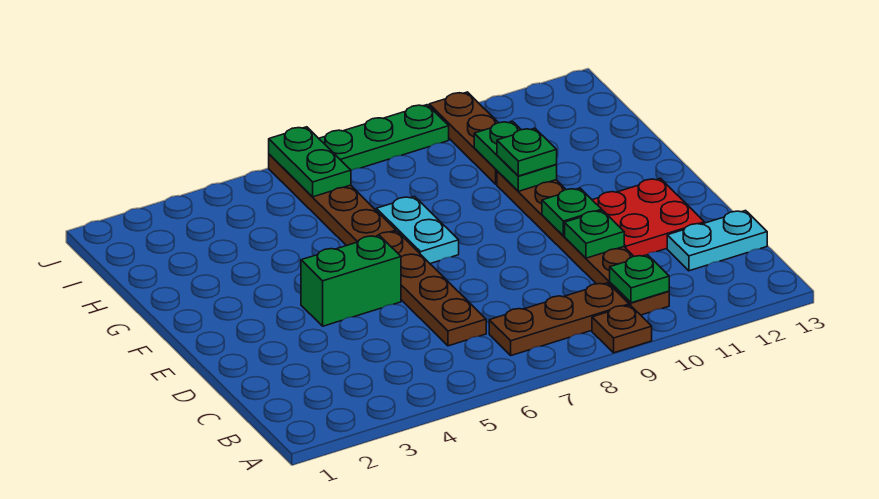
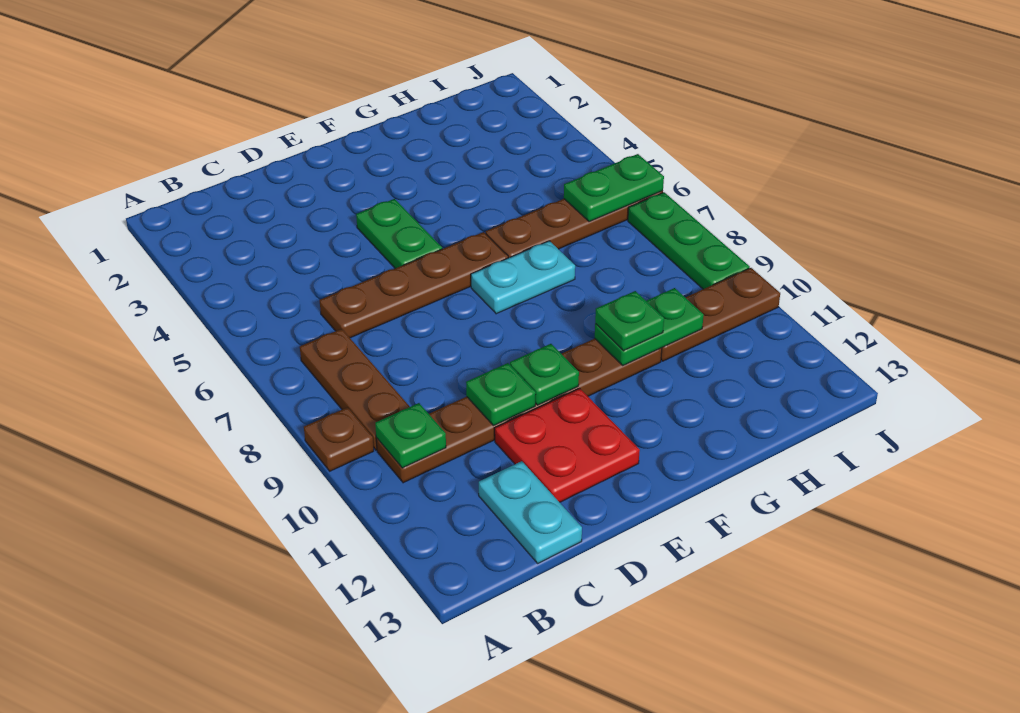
green brick E4:E5 level 1 -> green plate E4:E5 level 1

